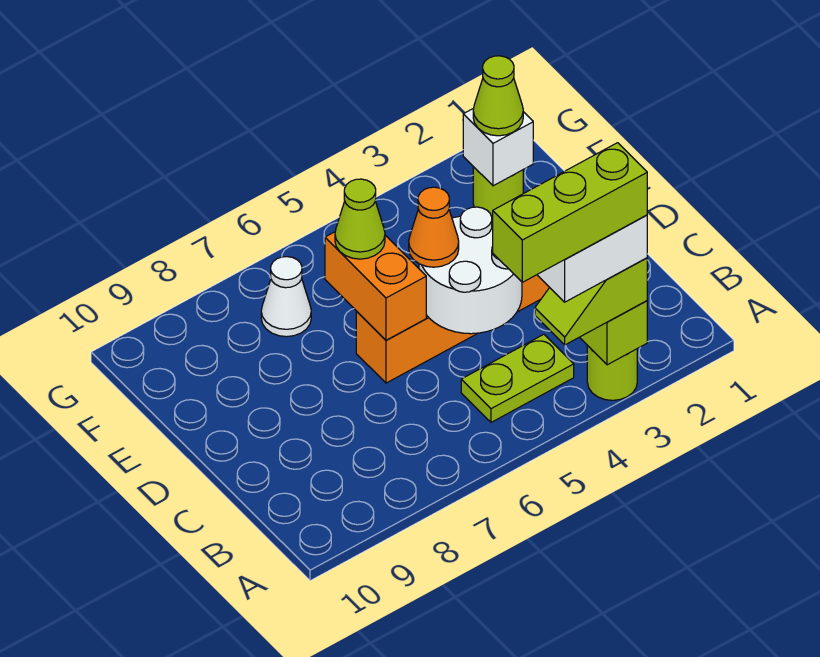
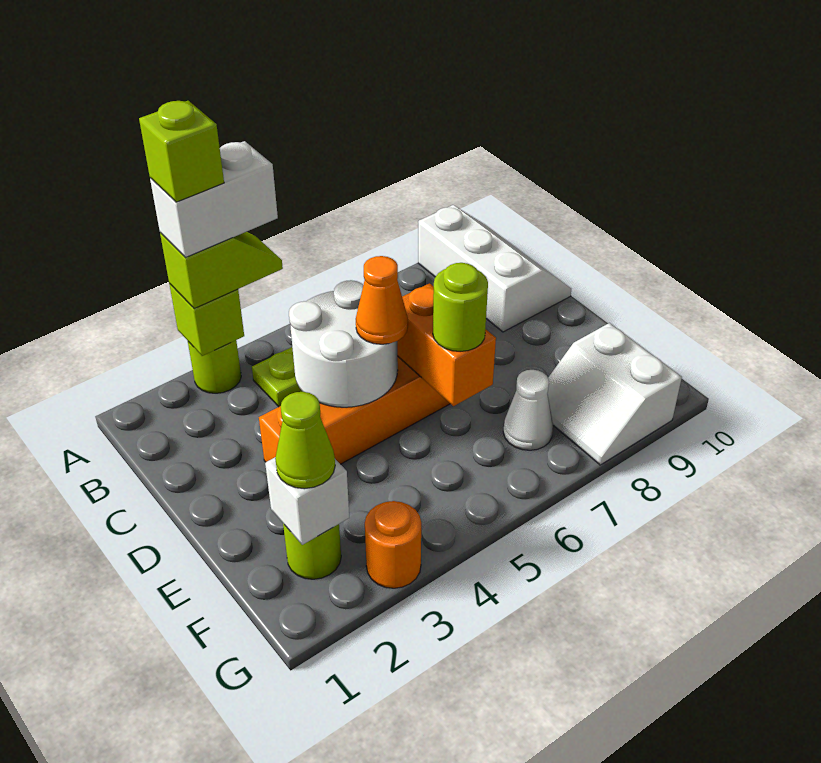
lime brick A3:A5 level 5 -> lime brick A3 level 5
none -> white slope A9:C10 level 1 top 9
lime cone E6 level 3 -> lime round brick E6 level 3
none -> white slope F8:G9 level 1 top 9
none -> orange round brick G3 level 1

